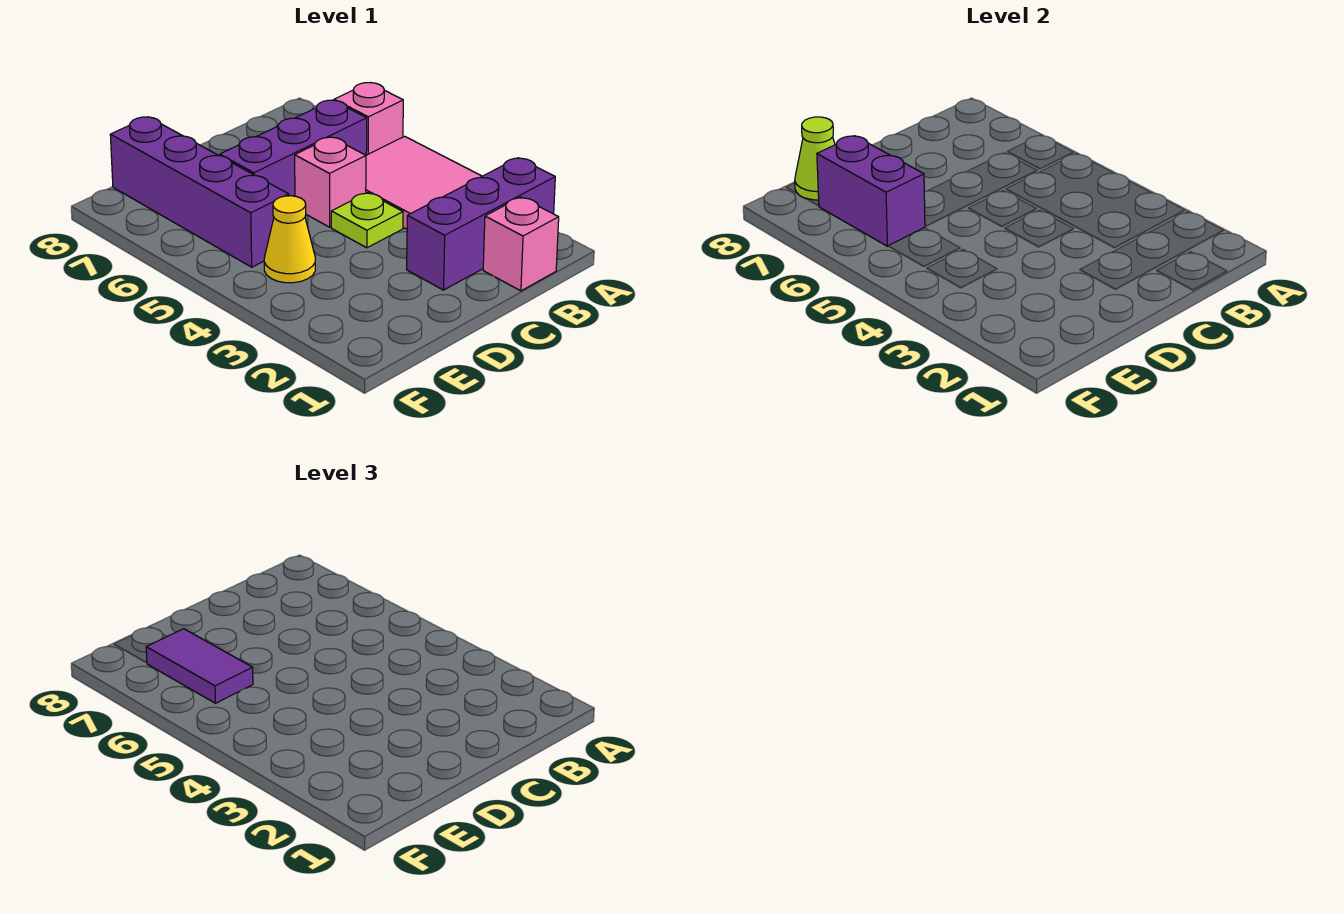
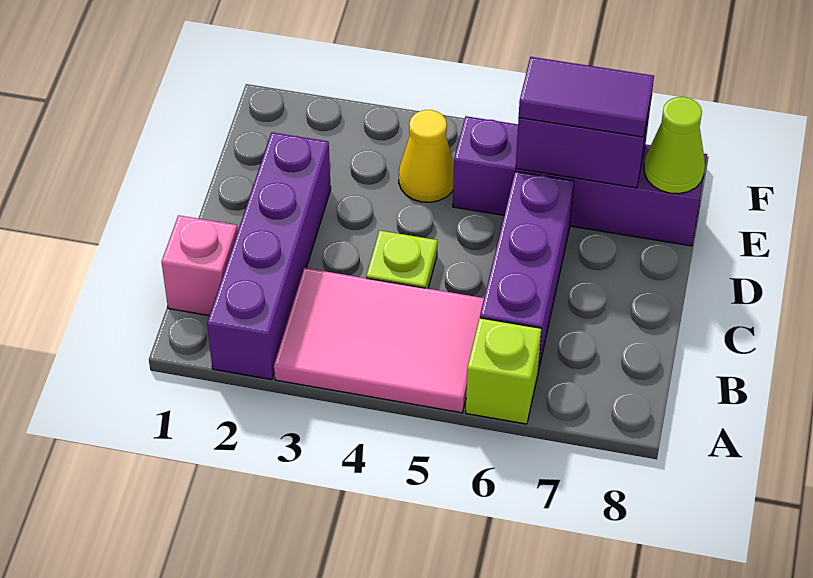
purple brick A2:C2 level 1 -> purple brick A2:D2 level 1
pink brick A6 level 1 -> lime brick A6 level 1
pink brick C5 level 1 -> none

